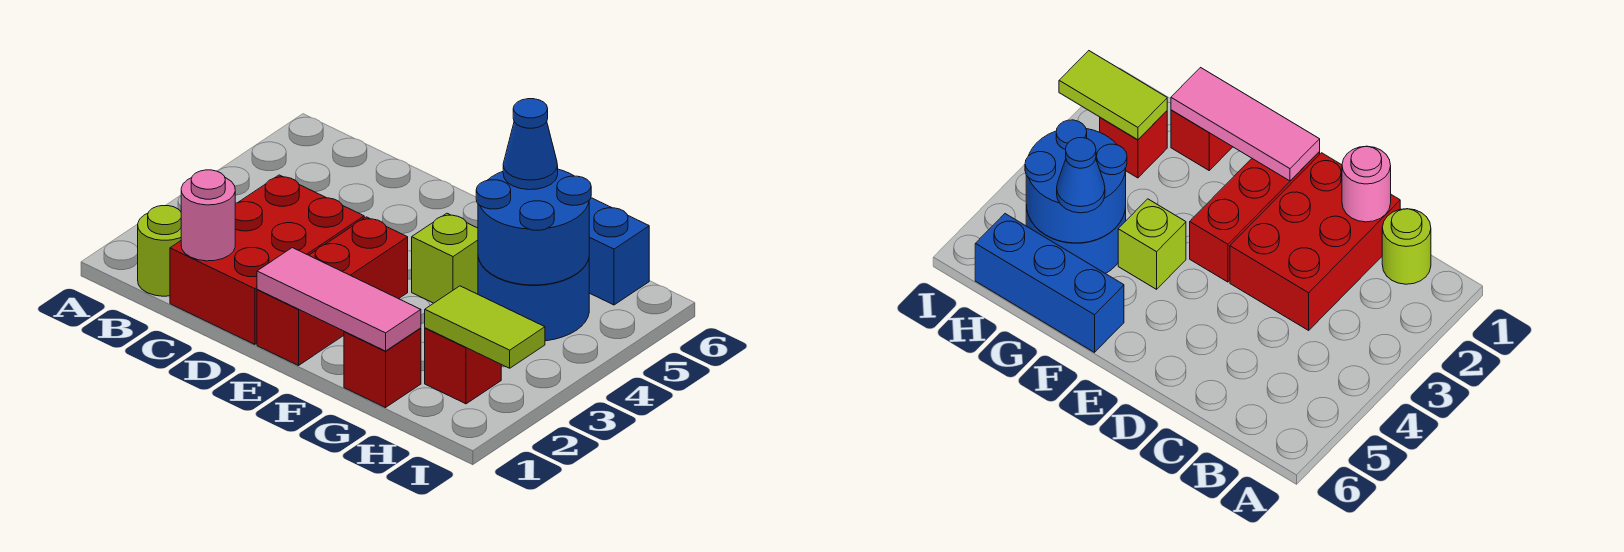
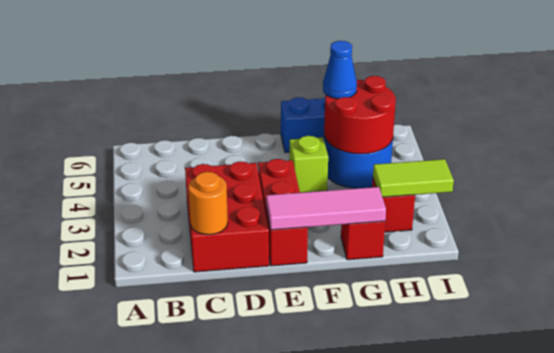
lime round brick B1 level 1 -> none
pink round brick C1 level 2 -> orange round brick C1 level 2
blue round brick G4:H5 level 2 -> red round brick G4:H5 level 2

